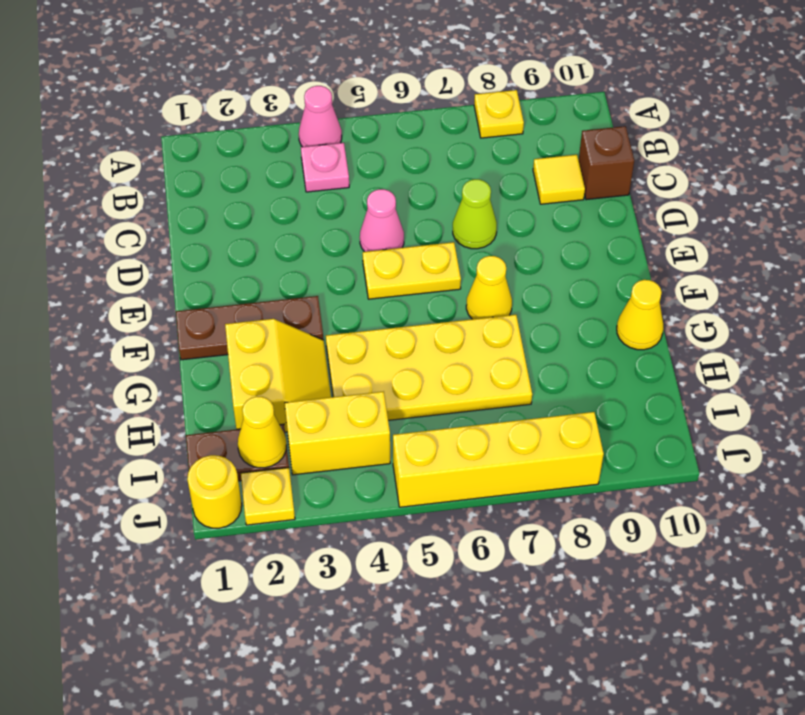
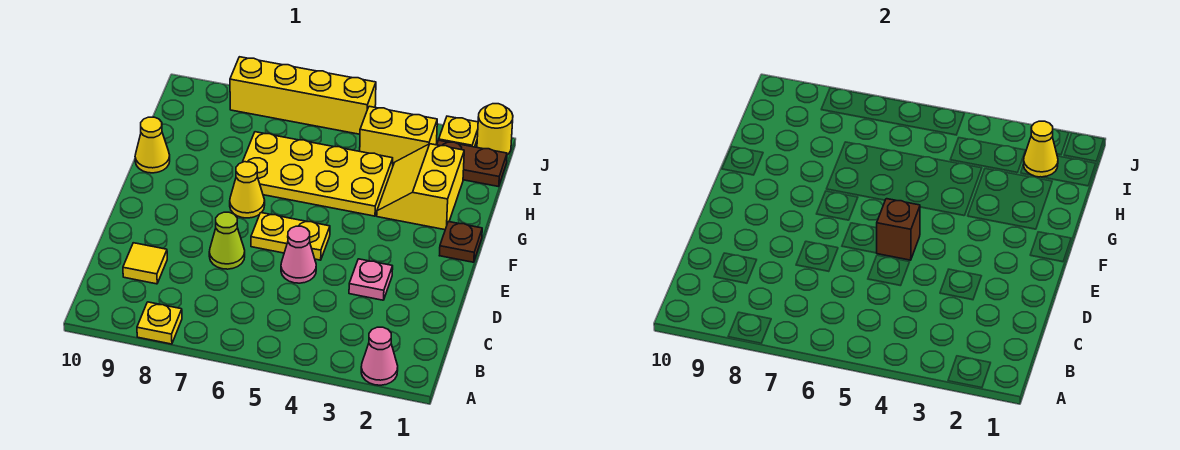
pink cone A4 level 1 -> pink cone A2 level 1
pink plate B4 level 1 -> pink plate D3 level 1
brown brick C10 level 1 -> brown brick E5 level 2
brown plate F1:F3 level 1 -> brown plate F1 level 1

